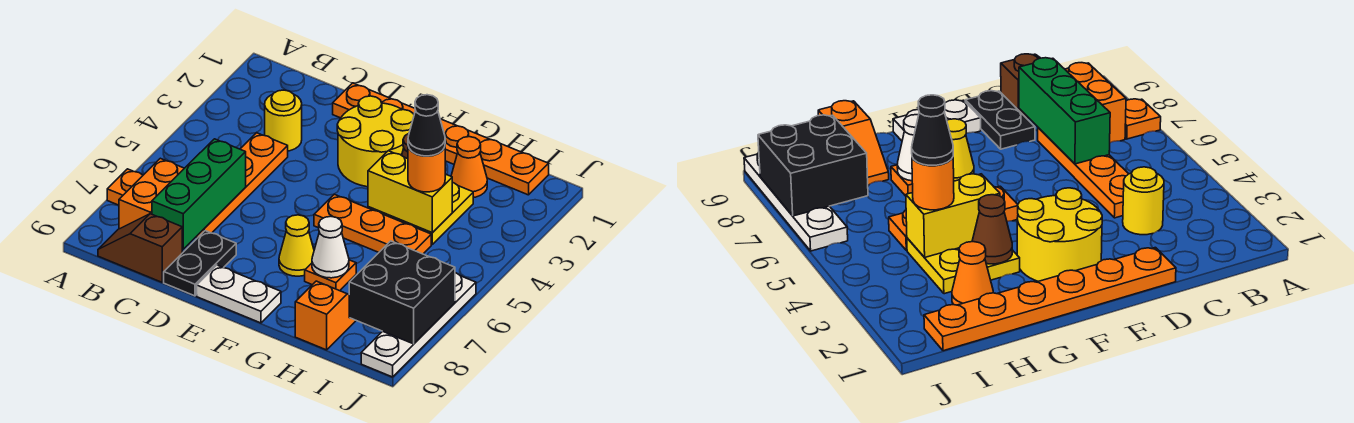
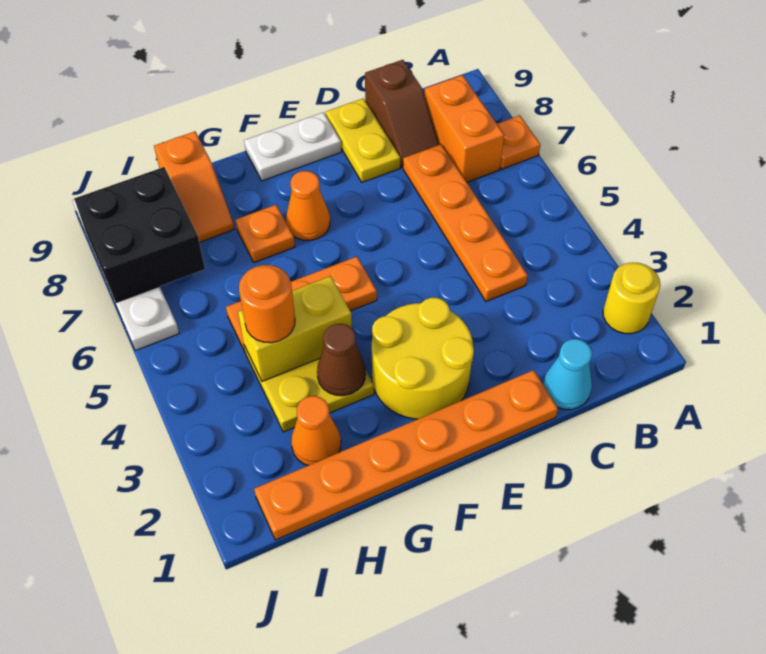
brown slope B9:C9 level 1 top C -> brown slope C8:C9 level 1 top 9
none -> cyan cone C1 level 1
yellow round brick C3 level 1 -> yellow round brick A2 level 1
green brick C6:C8 level 2 -> none
black plate D8:D9 level 1 -> yellow plate D8:D9 level 1
yellow cone F7 level 1 -> orange cone F7 level 1
white cone G7 level 2 -> none
black cone H4 level 4 -> none

